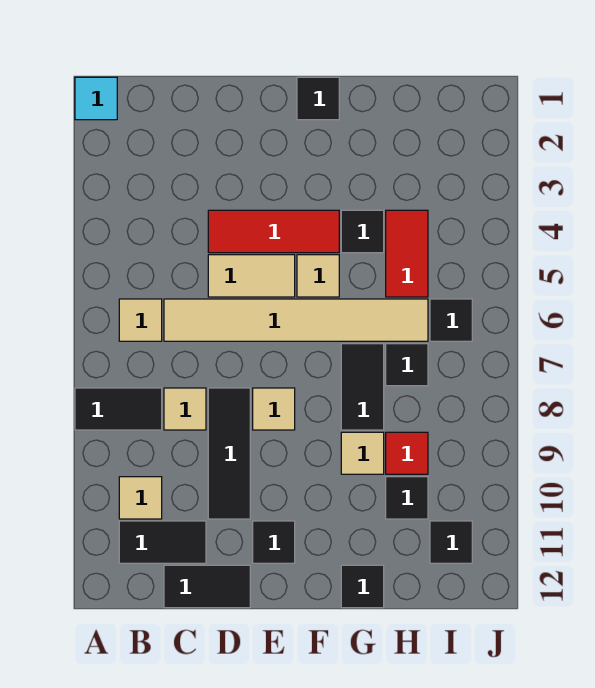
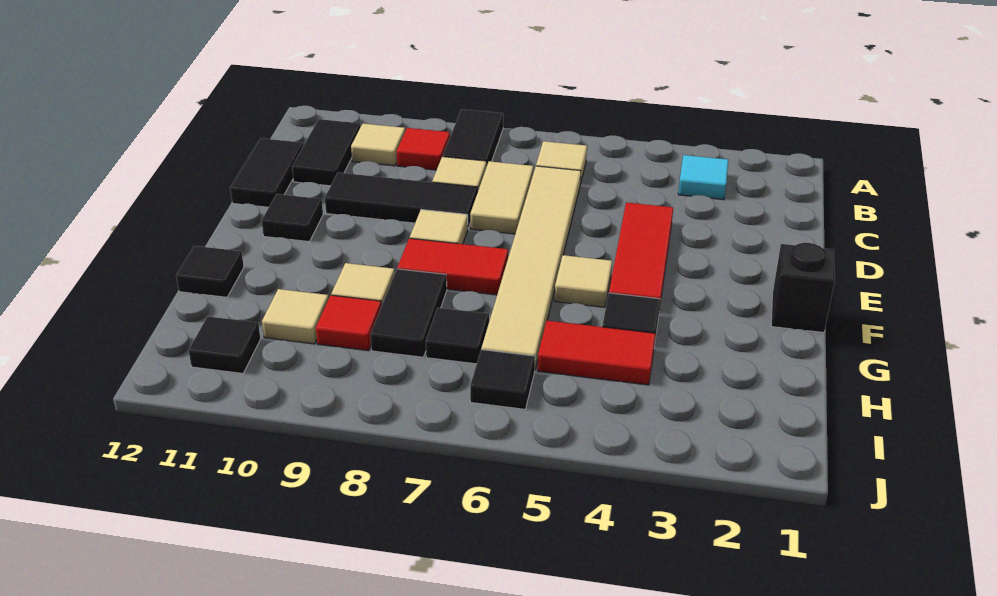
cyan tile A1 level 1 -> cyan tile B3 level 1
none -> red tile B9 level 1
tan tile D5:E5 level 1 -> tan tile C7:D7 level 1
black tile F1 level 1 -> black brick F1 level 1
none -> red tile F7:F8 level 1
black tile G7:G8 level 1 -> black tile G8:H8 level 1
black tile H10 level 1 -> tan tile H10 level 1

